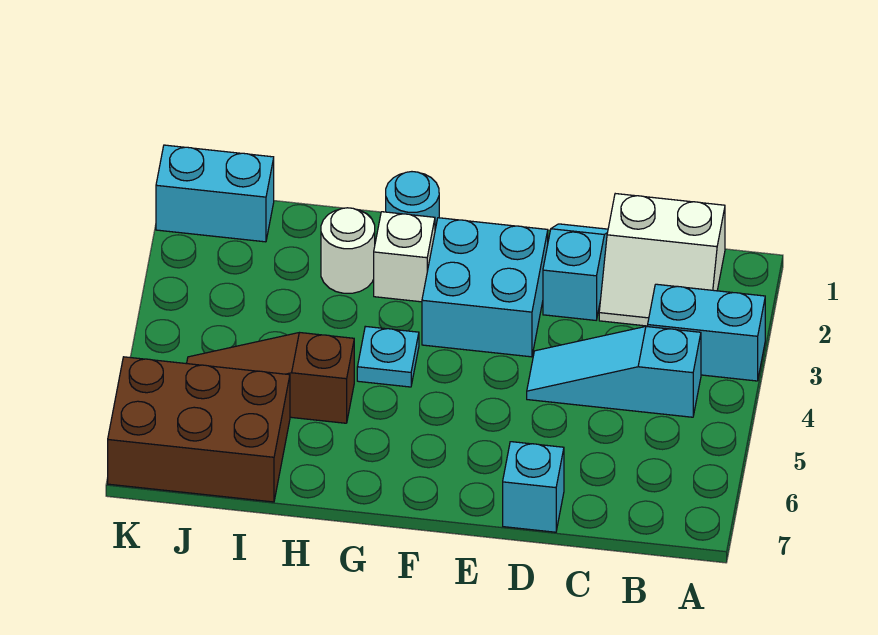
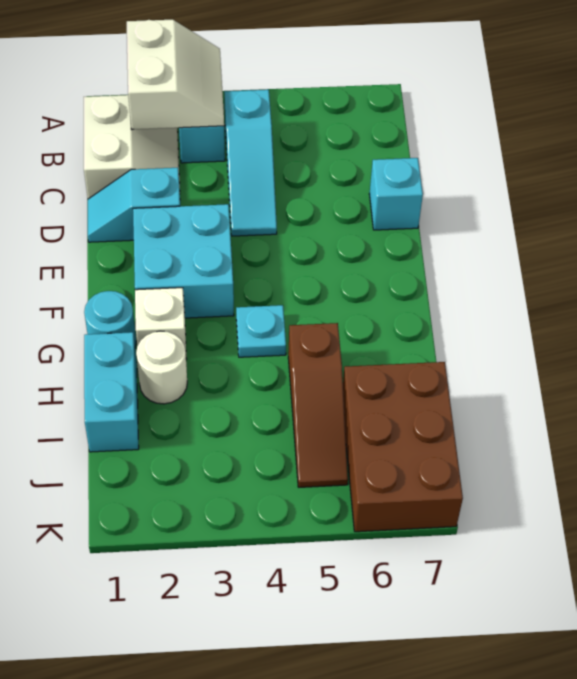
none -> white slope A2:B3 level 2 top 2
cyan brick J1:K1 level 1 -> cyan brick H1:I1 level 1

